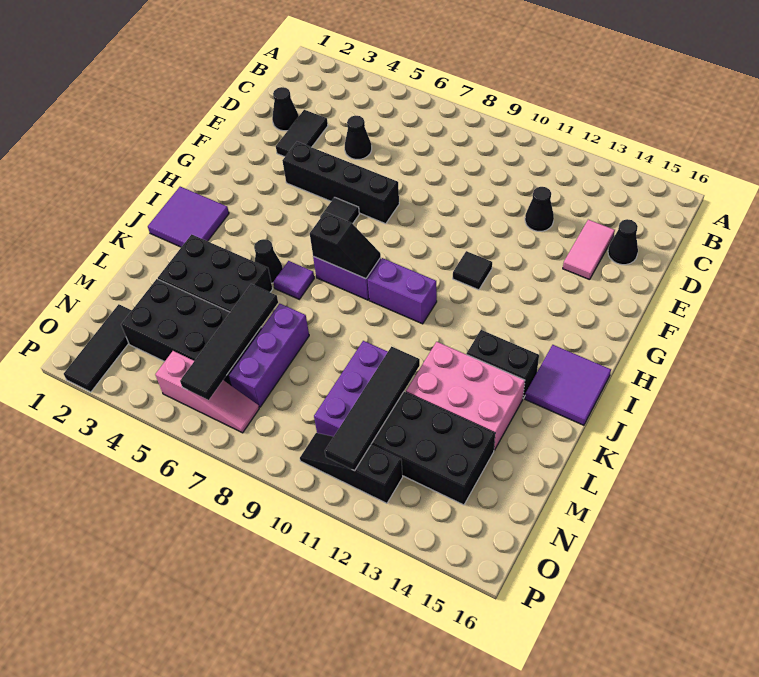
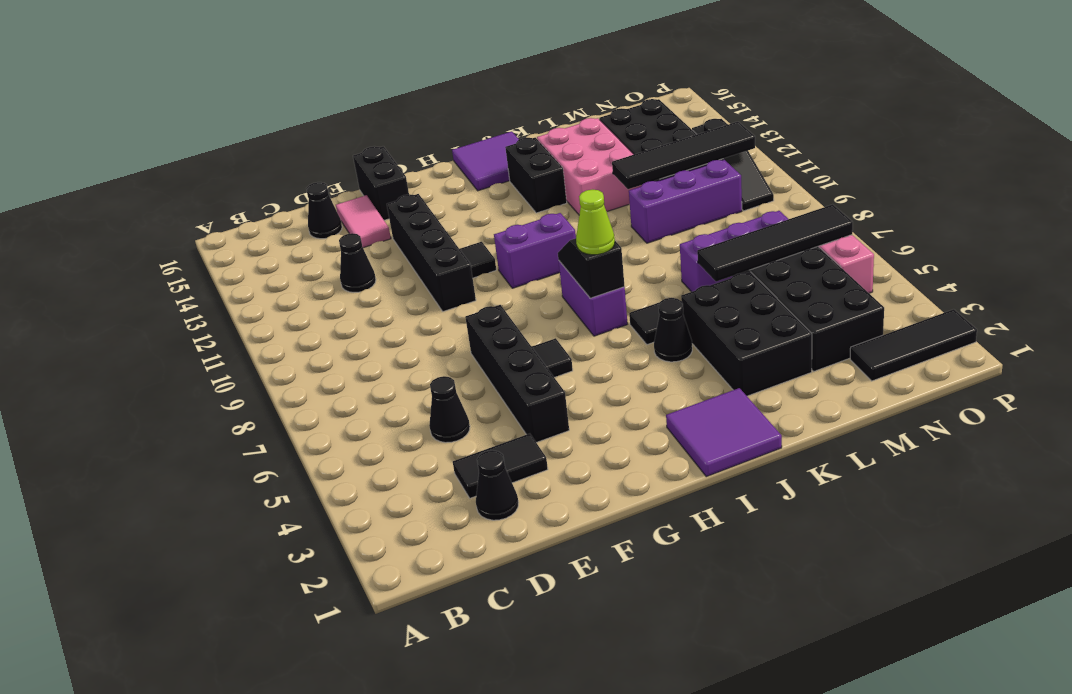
pink tile D14:E14 level 1 -> pink tile E14:E15 level 1
none -> black brick F10:F13 level 1
none -> black brick F15:F16 level 1
none -> lime cone I7 level 3
purple brick I9:I10 level 1 -> purple brick H10:I10 level 1
purple tile J6 level 1 -> black tile J6 level 1

